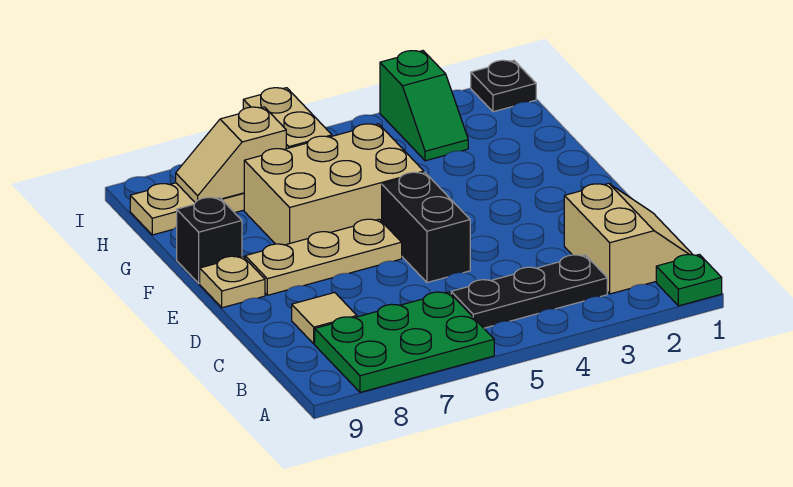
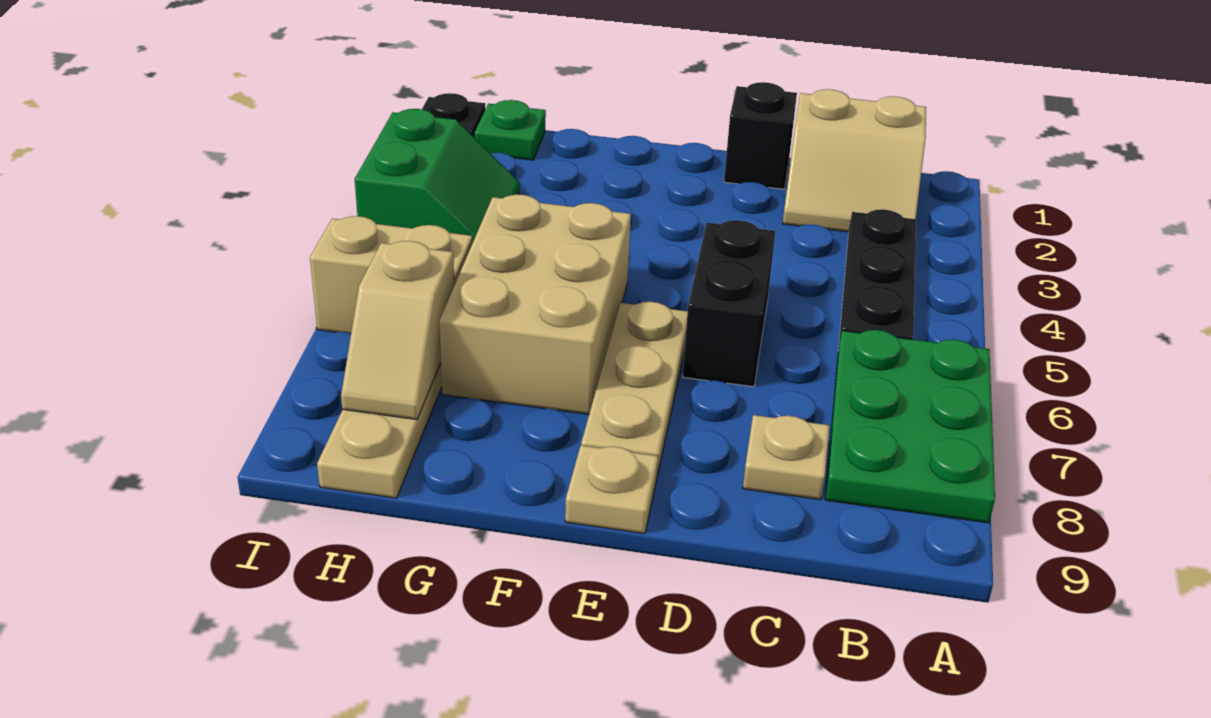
green plate A1 level 1 -> green plate H1 level 1
tan slope B1:C2 level 1 top 2 -> tan slope B1:C2 level 1 top 1
tan tile C8 level 1 -> tan plate C8 level 1
black brick D5:E5 level 1 -> black brick D5:D6 level 1
black brick F9 level 1 -> black brick D1 level 1
green slope H3:I3 level 1 top I -> green slope H3:I4 level 1 top I

